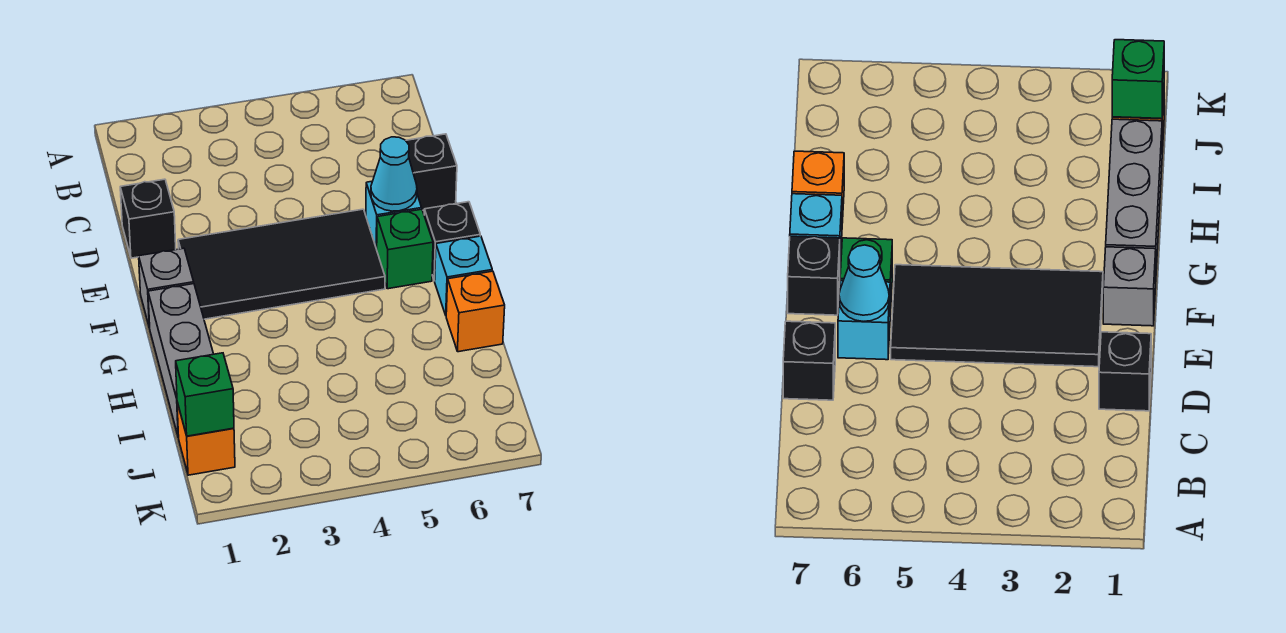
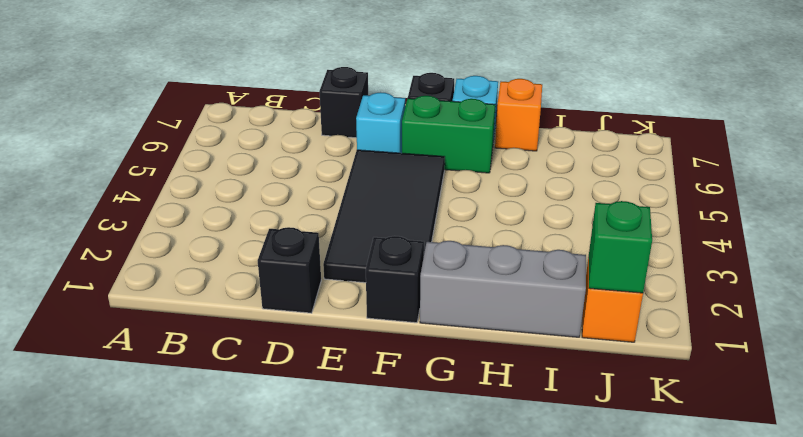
cyan cone E6 level 2 -> none
grey brick F1 level 1 -> black brick F1 level 1
green brick F6 level 1 -> green brick F6:G6 level 1

